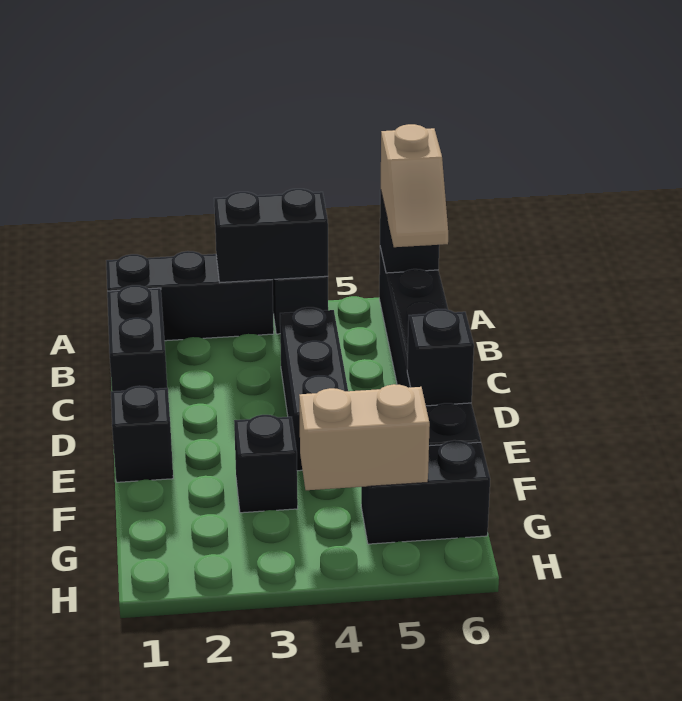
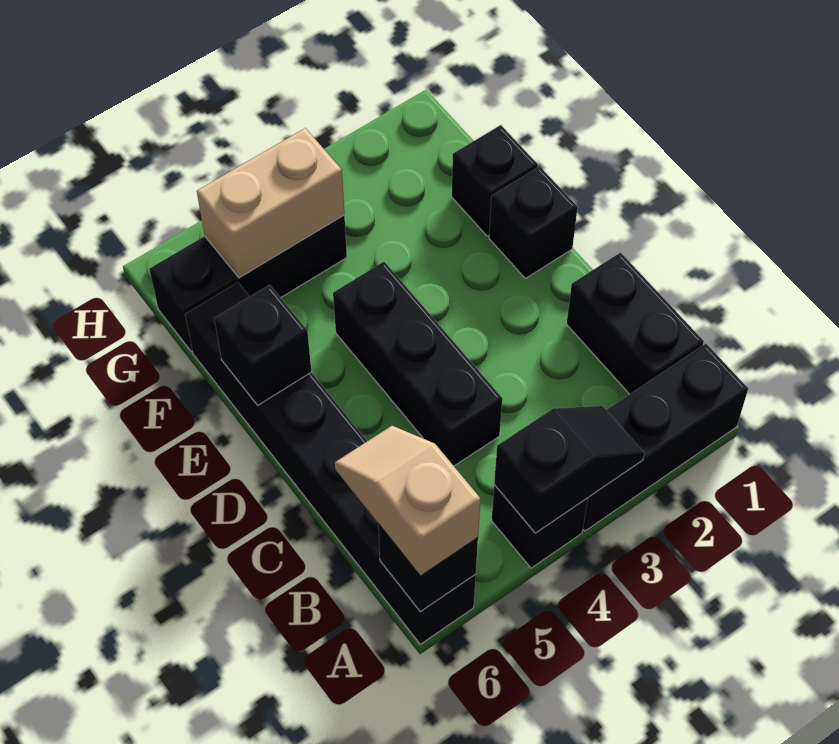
black brick A3:A4 level 2 -> black slope A3:A4 level 2 top 4
black brick F3 level 1 -> black brick F1 level 1
black brick G5:G6 level 1 -> black brick G4:G6 level 1

